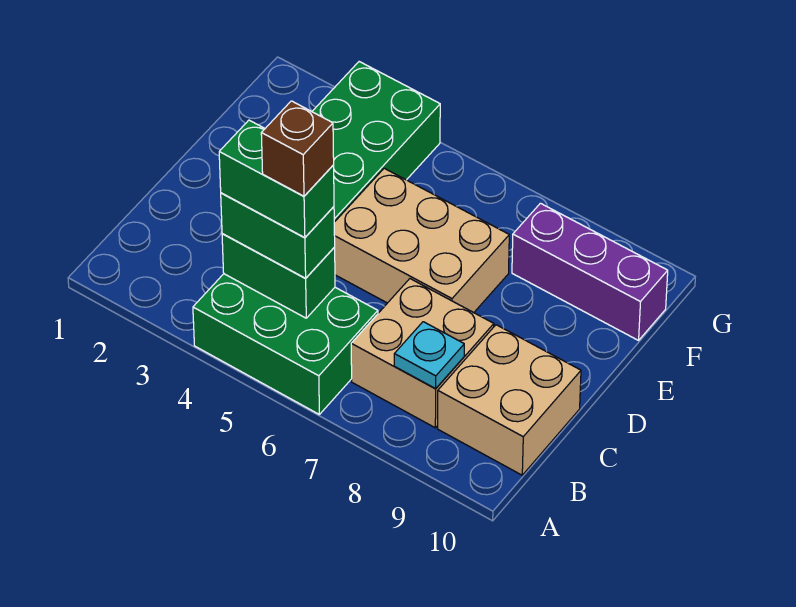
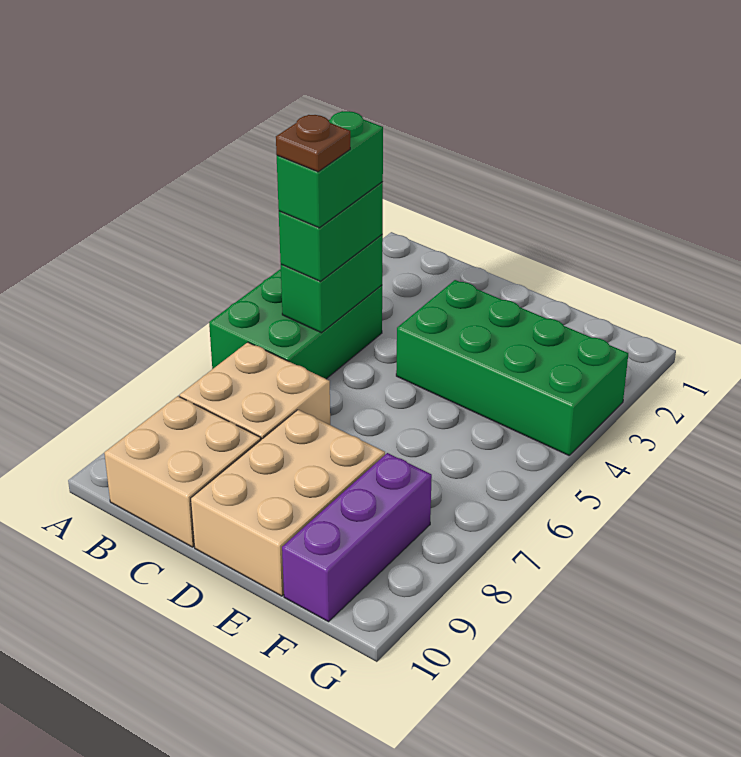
brown brick B5 level 5 -> brown plate B5 level 5
cyan plate B8 level 2 -> none
tan brick D5:E7 level 1 -> tan brick D8:E10 level 1

